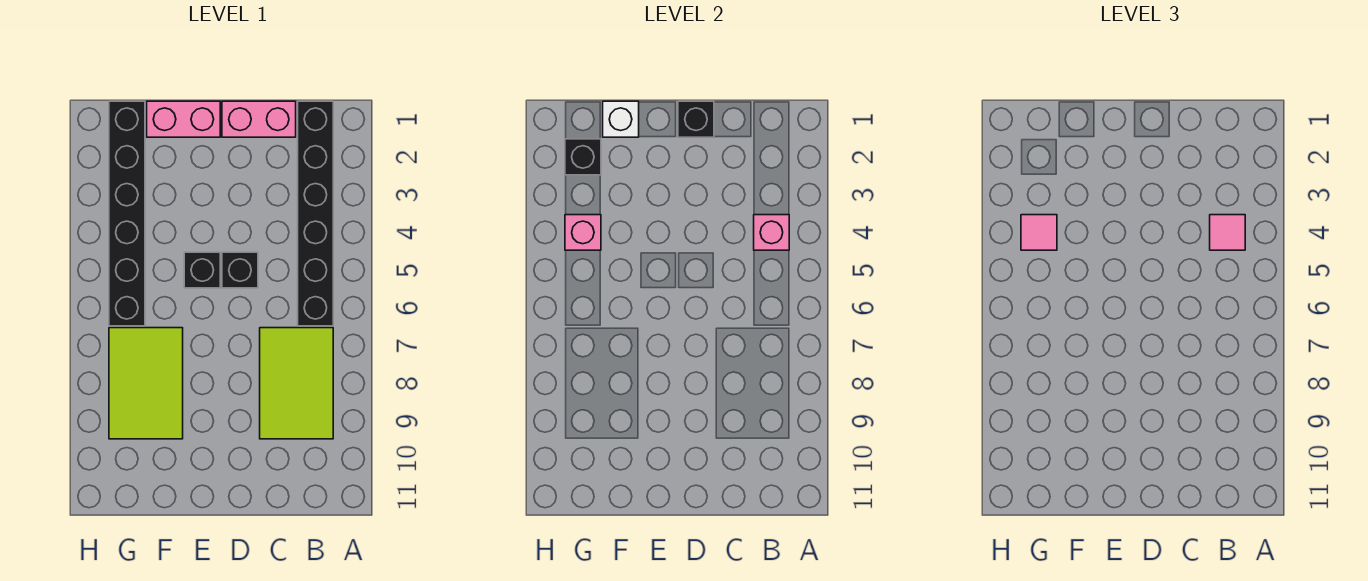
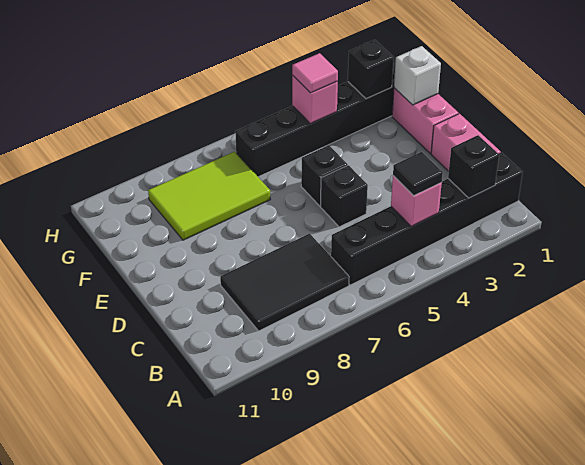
pink tile B4 level 3 -> black tile B4 level 3
lime tile B7:C9 level 1 -> black tile B7:C9 level 1
black brick D1 level 2 -> black brick B2 level 2

